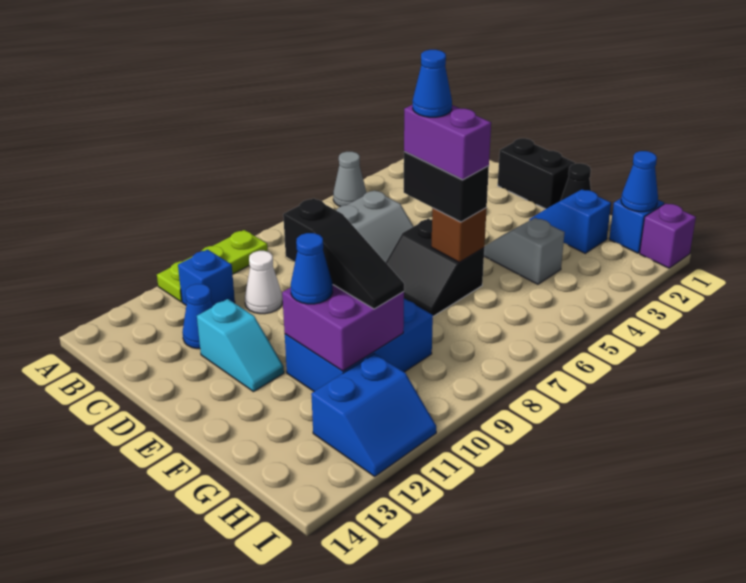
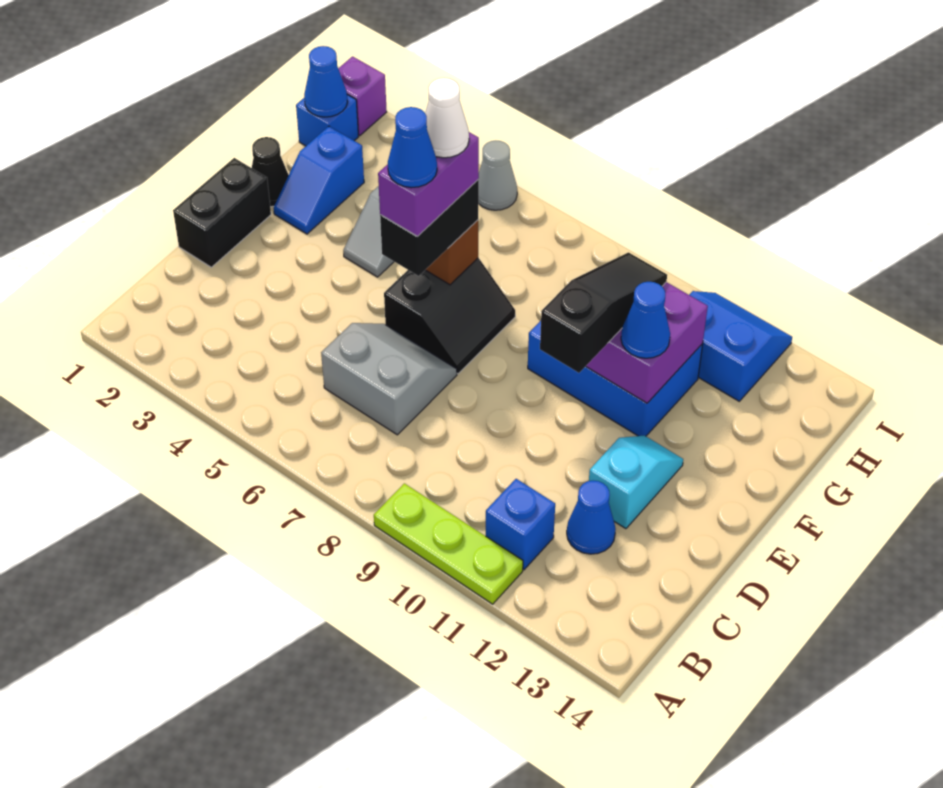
grey cone A5 level 1 -> grey cone I5 level 1
white cone C10 level 1 -> white cone F6 level 5

